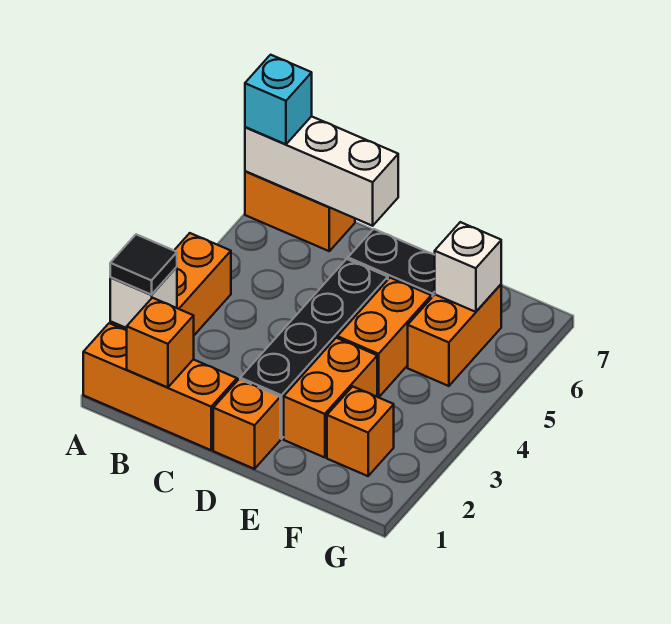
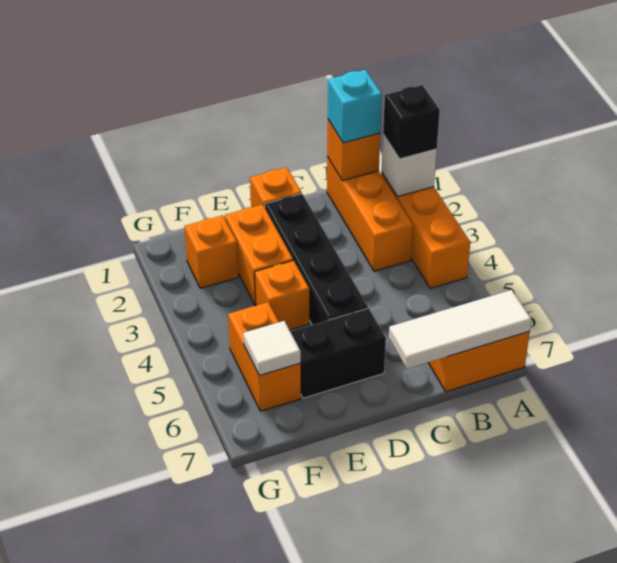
orange brick A1:C1 level 1 -> orange brick B1:B3 level 1
black tile A2 level 3 -> black brick A2 level 3
white brick A7:C7 level 2 -> white tile A7:C7 level 2
cyan brick A7 level 3 -> cyan brick B1 level 3
orange brick E4:E5 level 1 -> orange brick E4 level 1
white brick F6 level 2 -> white tile F6 level 2

